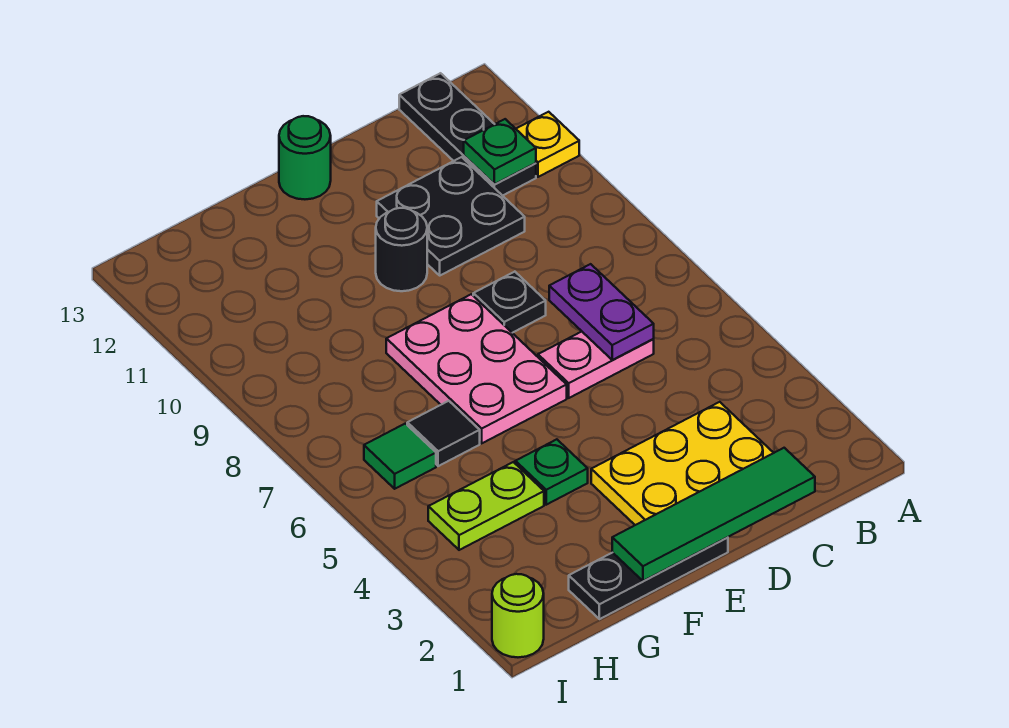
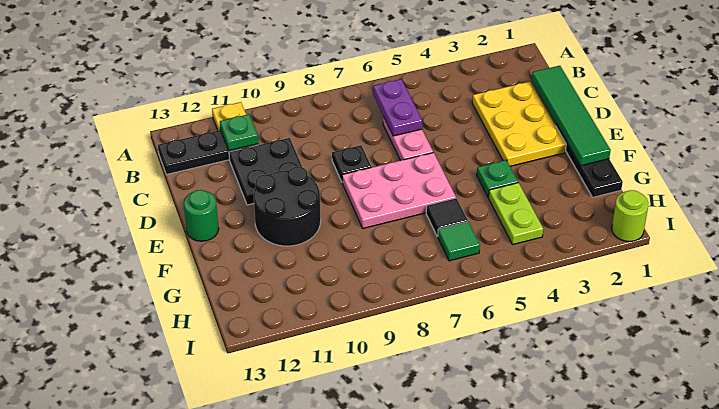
purple plate C6:C7 level 2 -> purple plate B6:C6 level 2
black round brick E10 level 1 -> black round brick E10:F11 level 1

